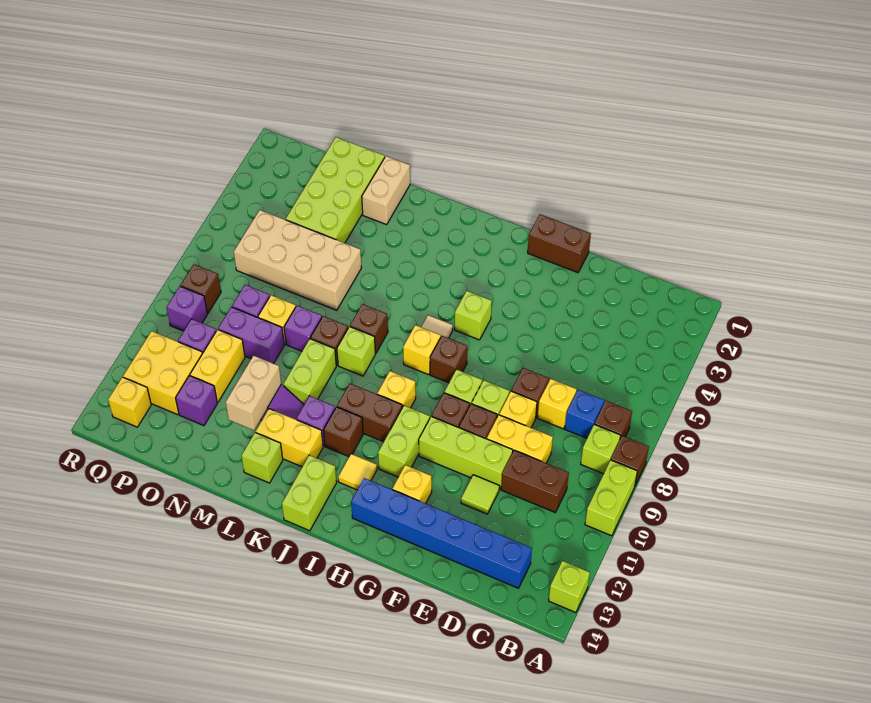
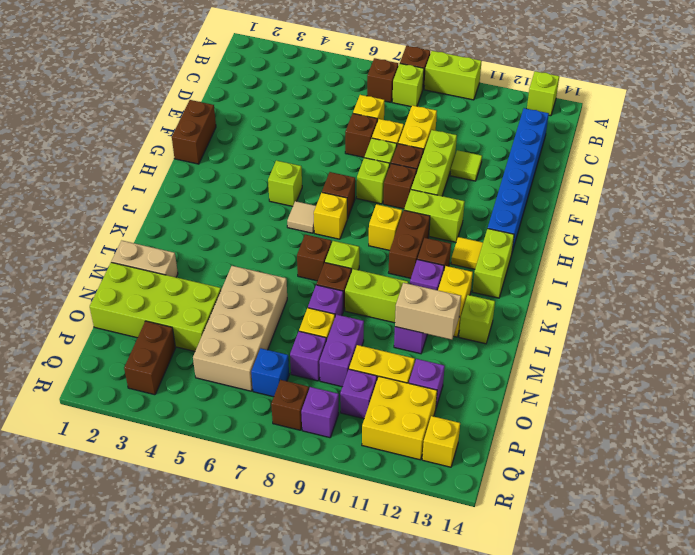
blue brick C7 level 1 -> blue brick P7 level 1
brown brick C10:D10 level 1 -> brown brick P3:Q3 level 1
yellow brick G12 level 1 -> none
lime brick J13:J14 level 1 -> lime brick I13:J13 level 1

